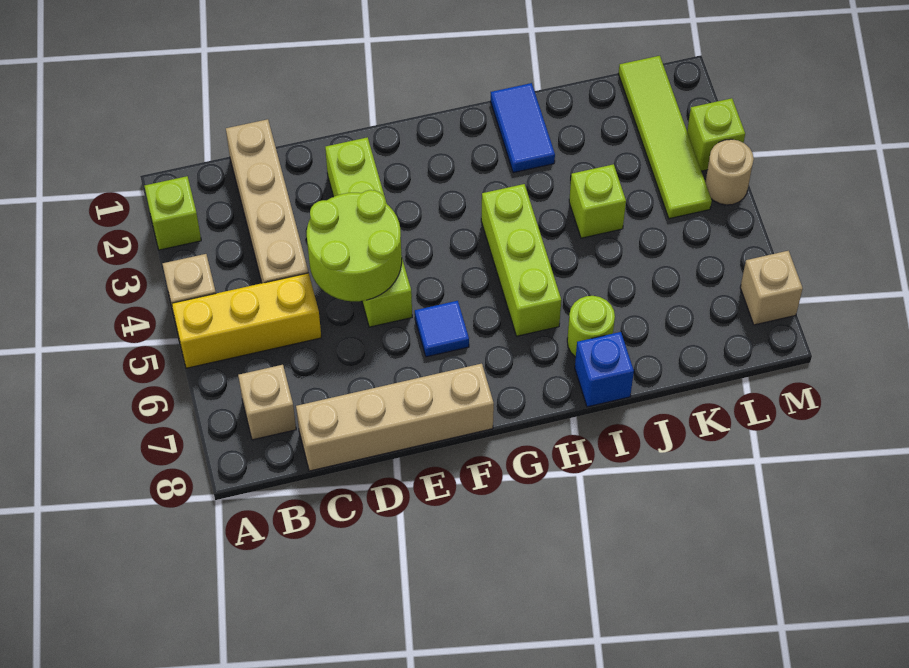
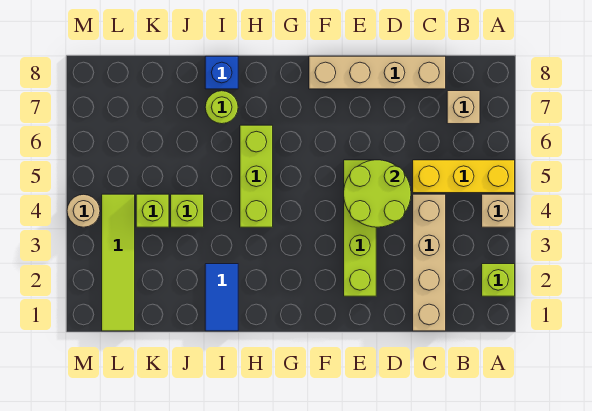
blue tile F6 level 1 -> none
lime brick M3 level 1 -> lime brick K4 level 1
tan brick M7 level 1 -> none

